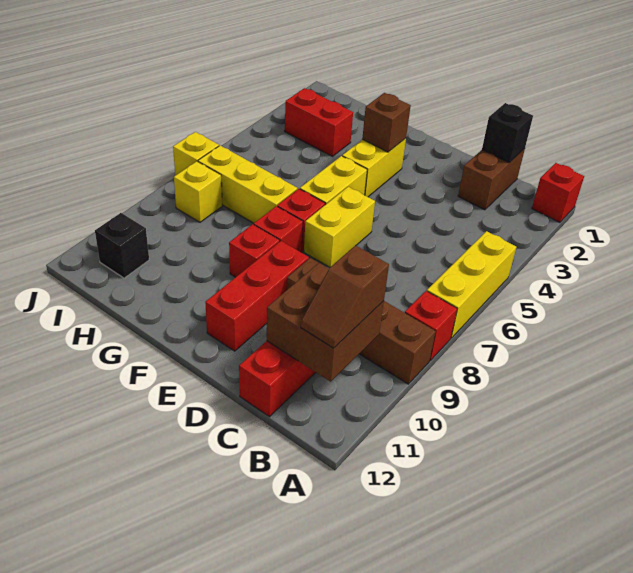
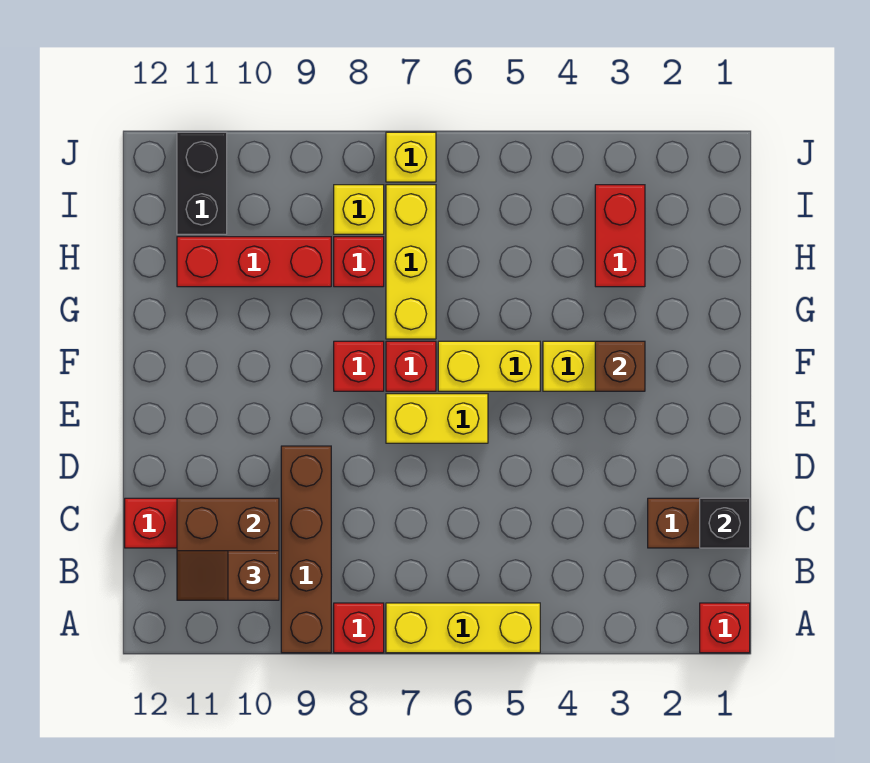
red brick E9:E11 level 1 -> red brick H9:H11 level 1
red brick F9 level 1 -> red brick H8 level 1
black brick I11 level 1 -> black brick I11:J11 level 1

